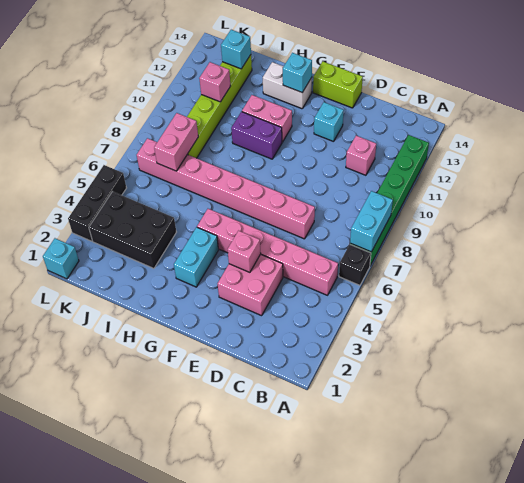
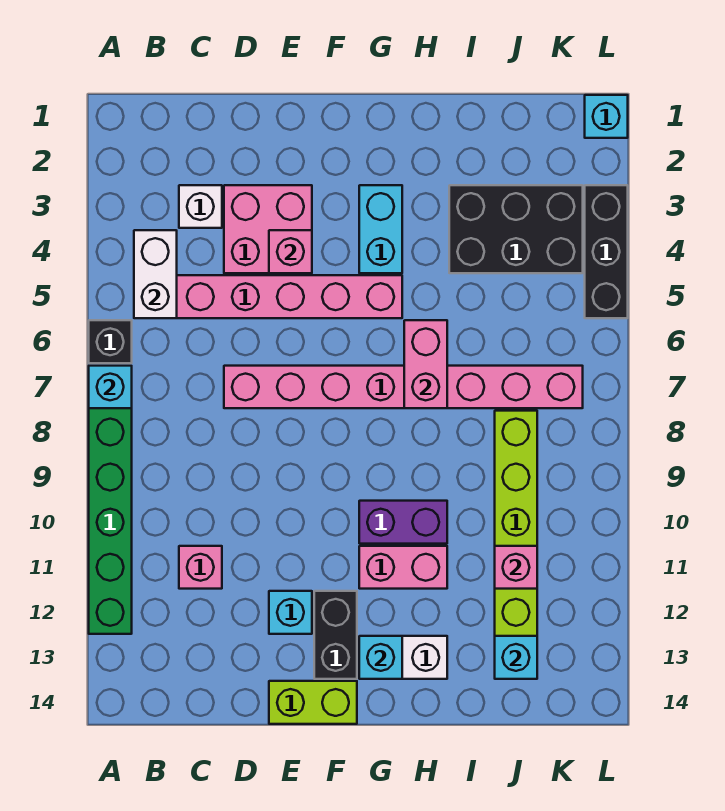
cyan brick A7:A8 level 2 -> cyan brick A7 level 2
none -> white brick B4:B5 level 2
none -> white brick C3 level 1
none -> black brick F12:F13 level 1
pink brick J7:J8 level 2 -> pink brick H6:H7 level 2

